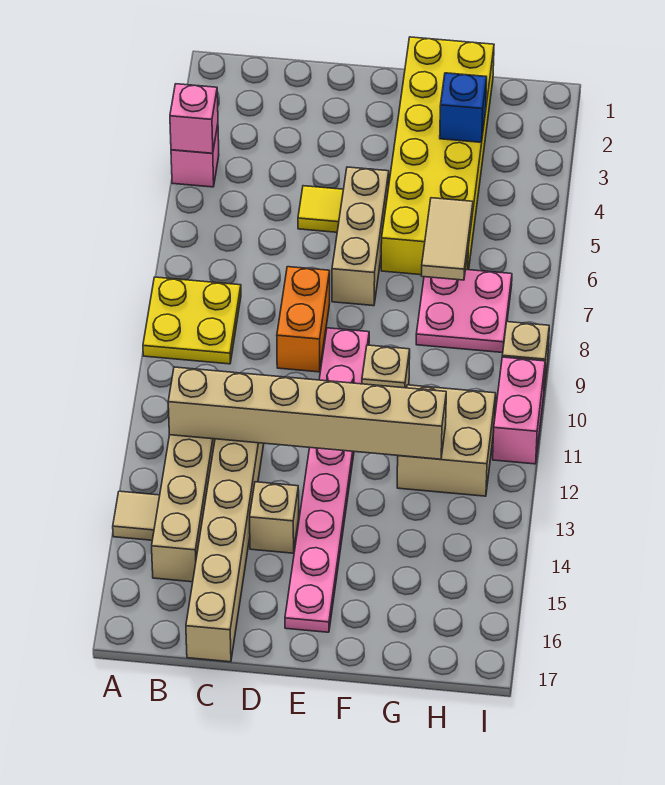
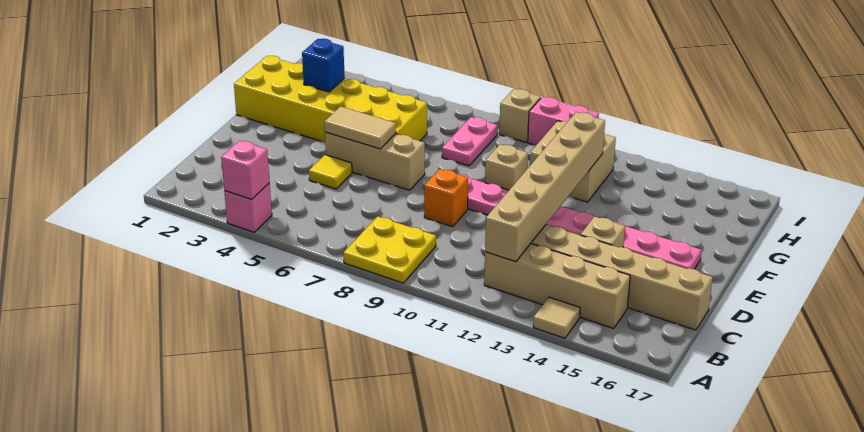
orange brick D8:D9 level 1 -> orange brick D9 level 1
tan tile G6:G7 level 2 -> tan tile E5:E6 level 2
pink plate G7:H8 level 1 -> pink plate G8:H8 level 1

